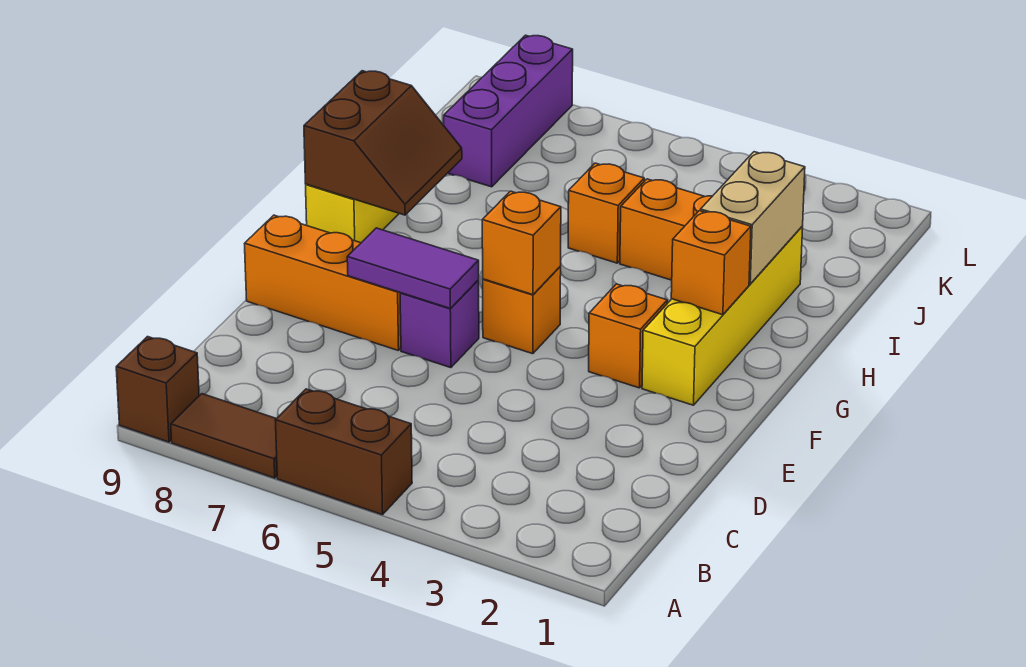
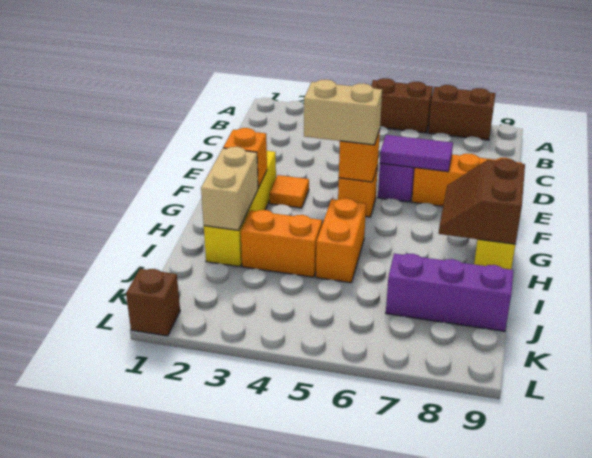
brown tile A7:A8 level 1 -> brown brick A7:A8 level 1
brown brick A9 level 1 -> brown brick L1 level 1
orange brick F3 level 1 -> orange tile F3 level 1
none -> tan brick F4:F5 level 3
orange brick I5 level 1 -> orange brick H5:I5 level 1
purple brick J8:L8 level 1 -> purple brick J7:J9 level 1

